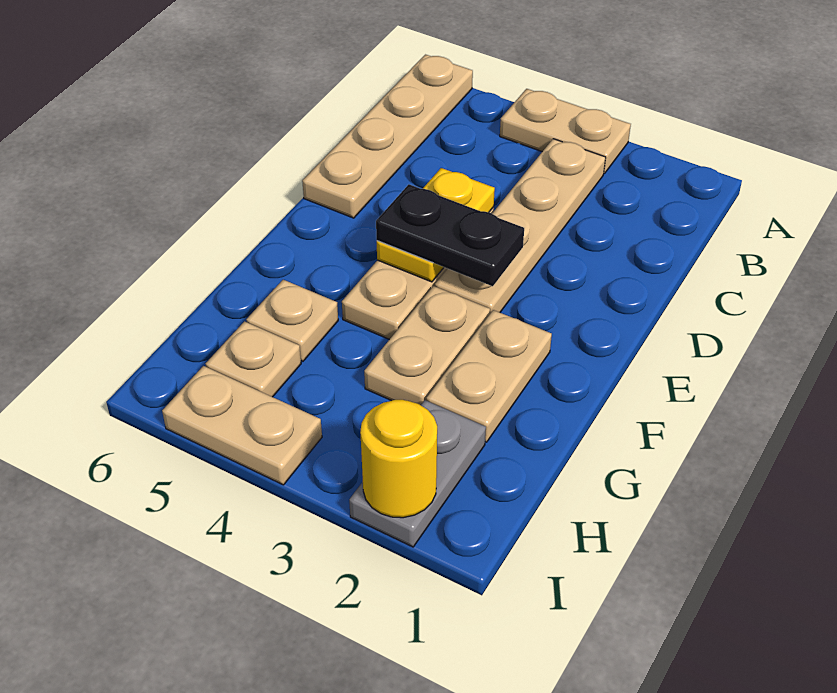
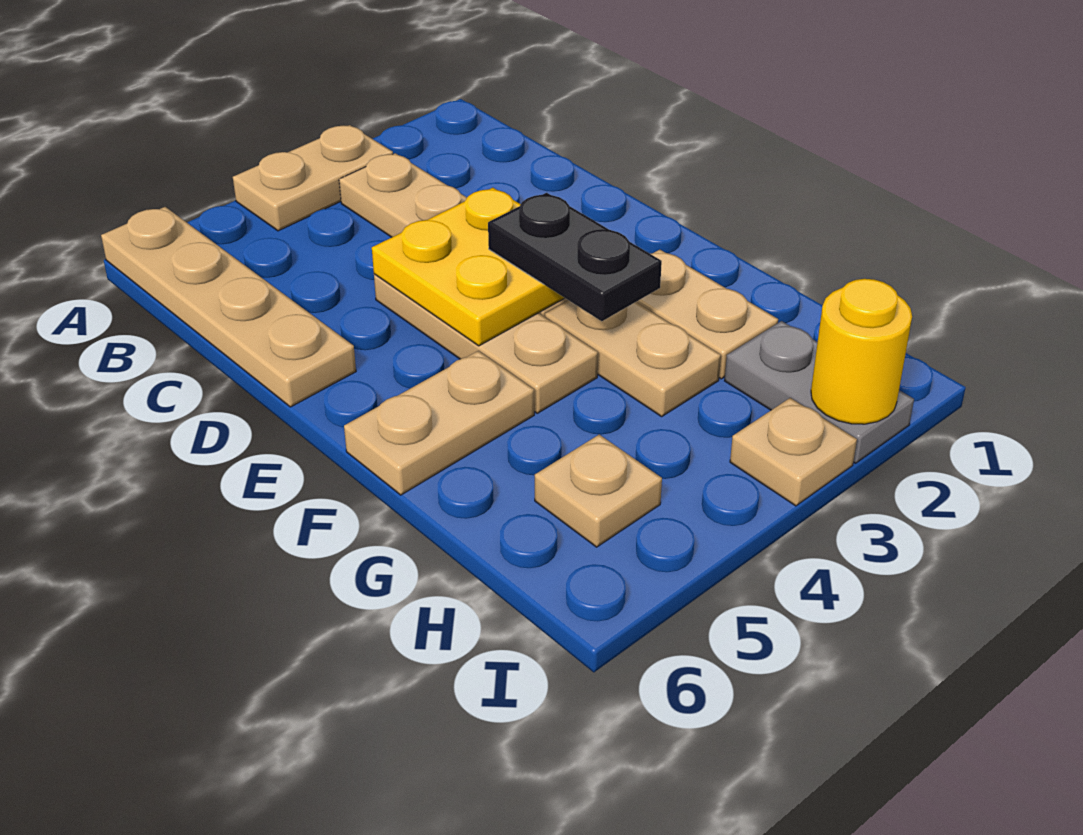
yellow plate D4:E4 level 2 -> yellow plate D3:E4 level 2
black plate E3:E4 level 3 -> black plate E3:F3 level 3
tan plate G5 level 1 -> tan plate I3 level 1
tan plate I4:I5 level 1 -> tan plate F5:F6 level 1

